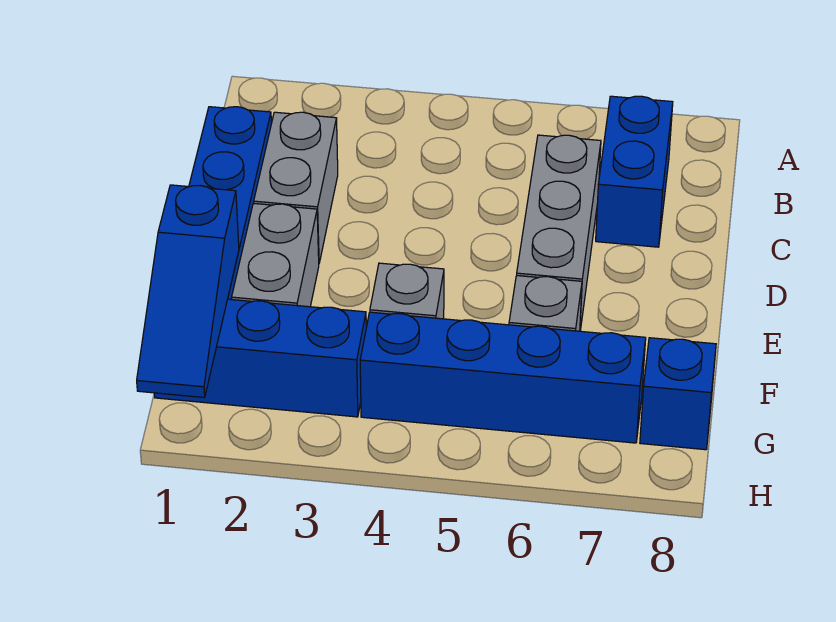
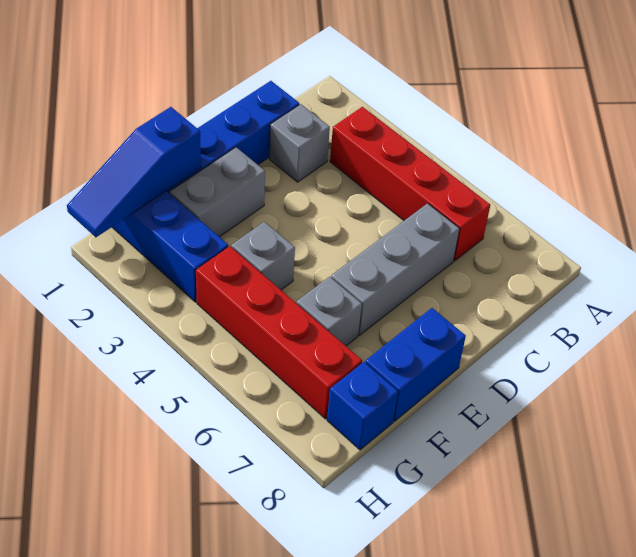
none -> red brick B3:B6 level 1
blue brick B7:C7 level 1 -> blue brick E8:F8 level 1
grey brick C2:D2 level 1 -> grey brick C2 level 1
blue brick G4:G7 level 1 -> red brick G4:G7 level 1

